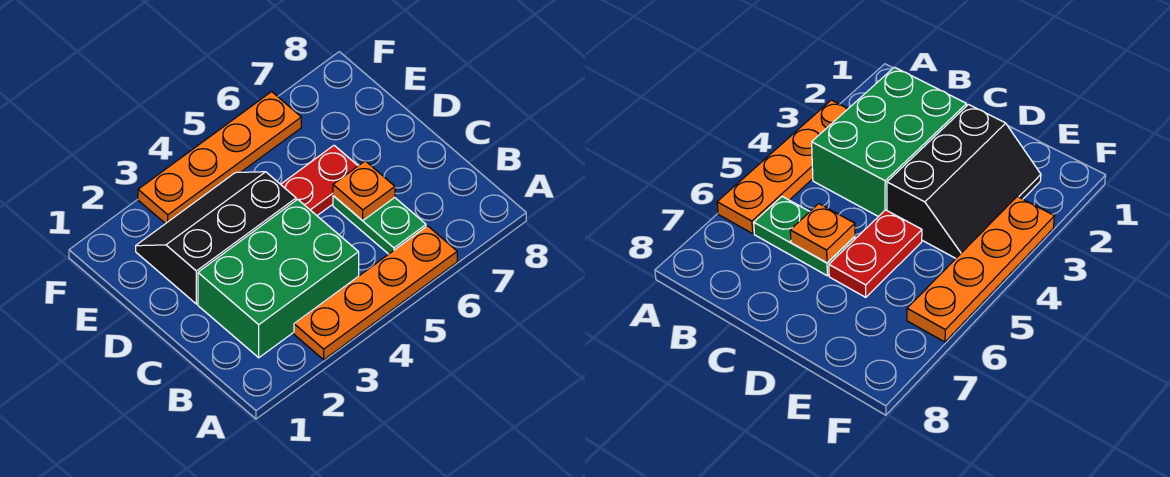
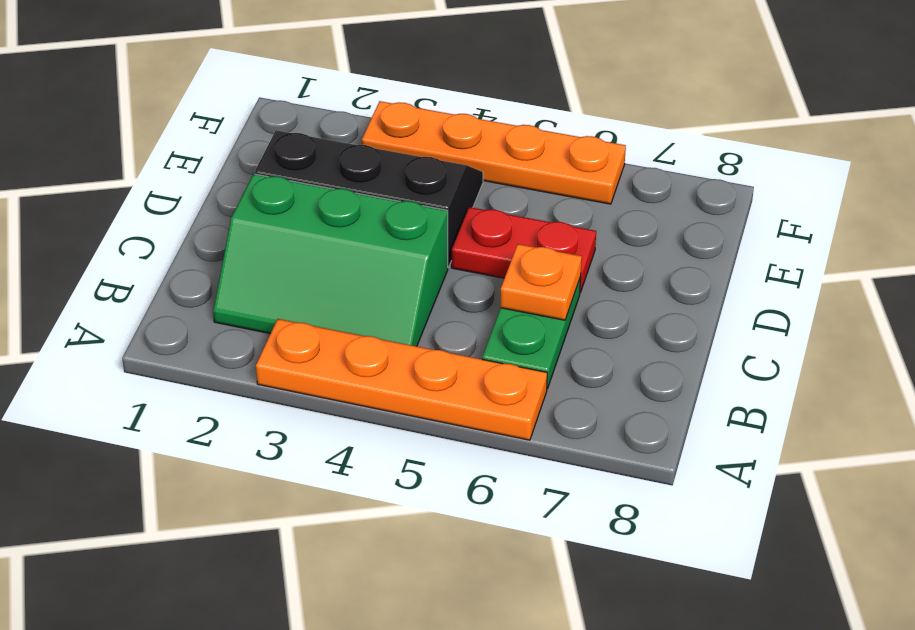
green brick B2:C4 level 1 -> green slope B2:C4 level 1 top C

